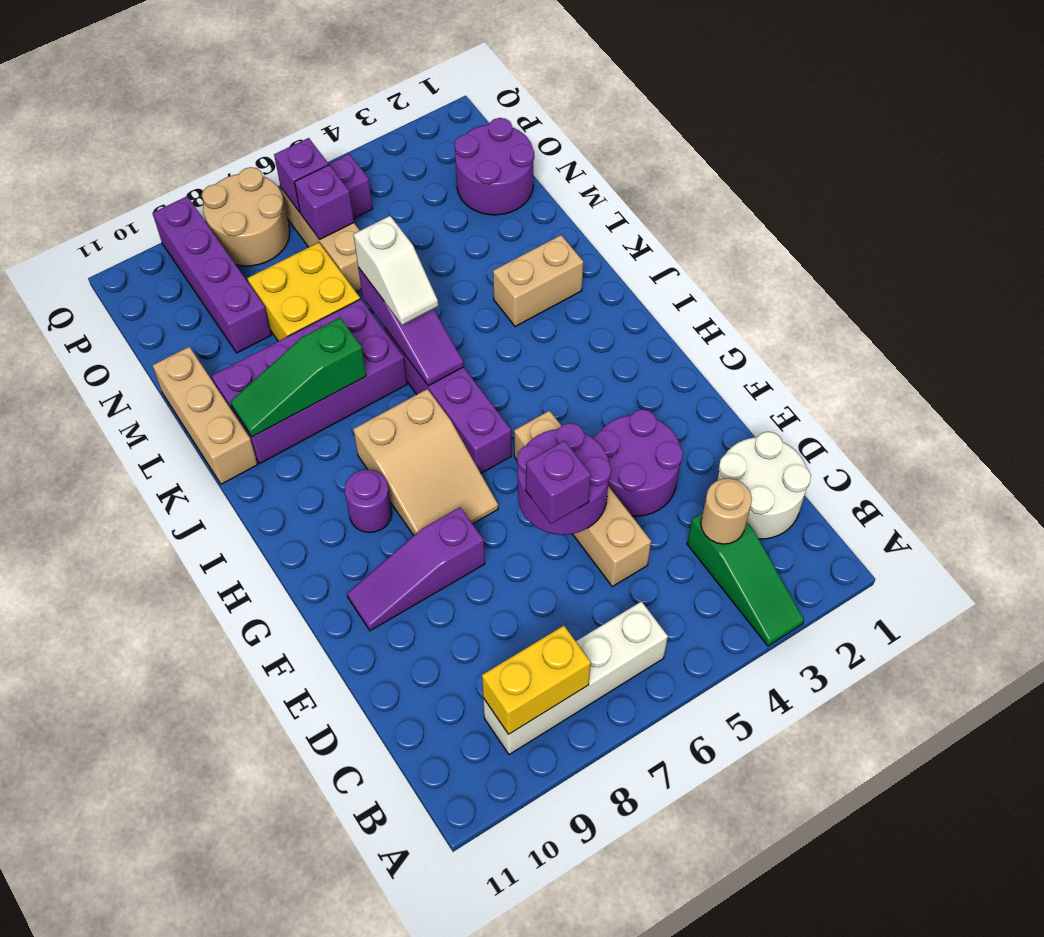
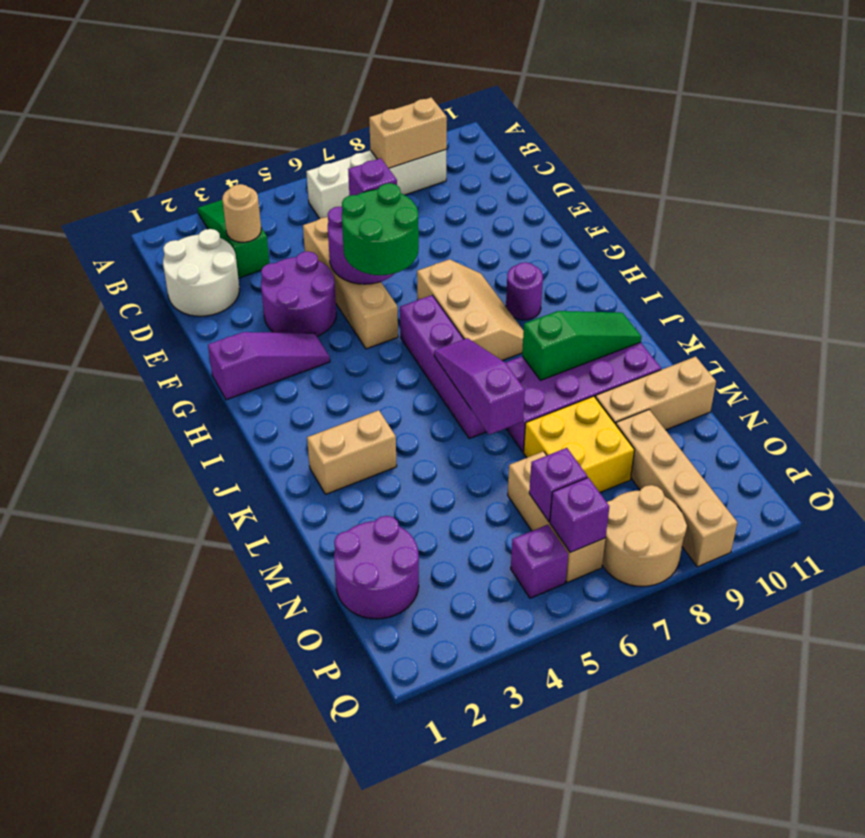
yellow brick B8:B9 level 2 -> tan brick B8:B9 level 2
none -> green round brick F5:G6 level 3
purple slope F8:F10 level 1 top 8 -> purple slope G1:G3 level 1 top 1
tan slope G7:I8 level 1 top I -> tan slope G7:I8 level 1 top 7
white slope K6:L6 level 3 top L -> none
tan brick K11:M11 level 1 -> tan brick M9:M11 level 1
purple brick N9:Q9 level 1 -> tan brick N9:Q9 level 1

